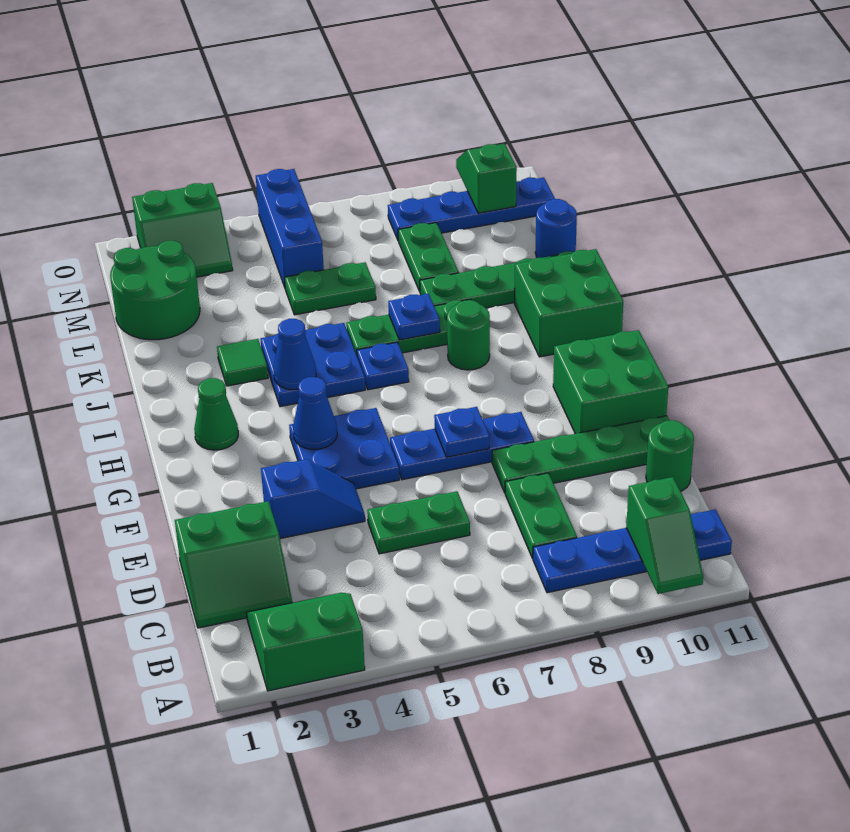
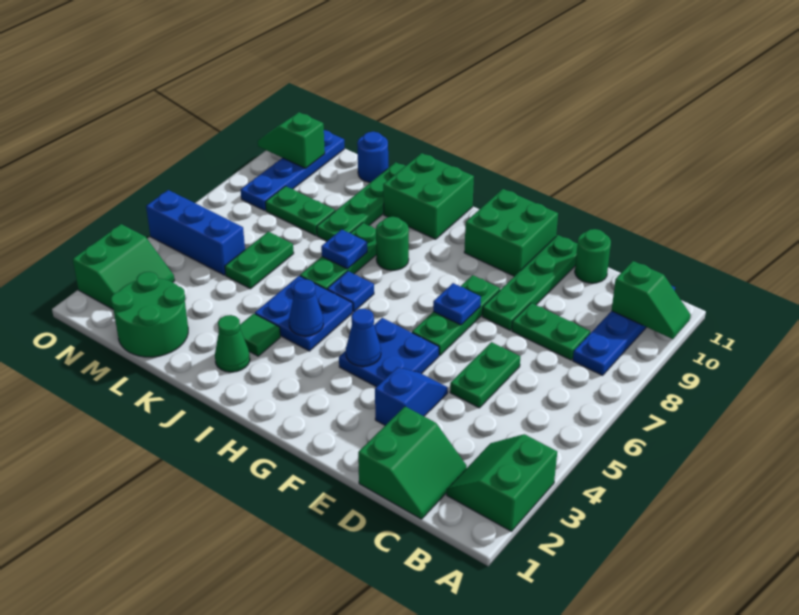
blue plate F6:F8 level 1 -> green plate F6:F8 level 1
green cone H2 level 1 -> green cone J2 level 1

